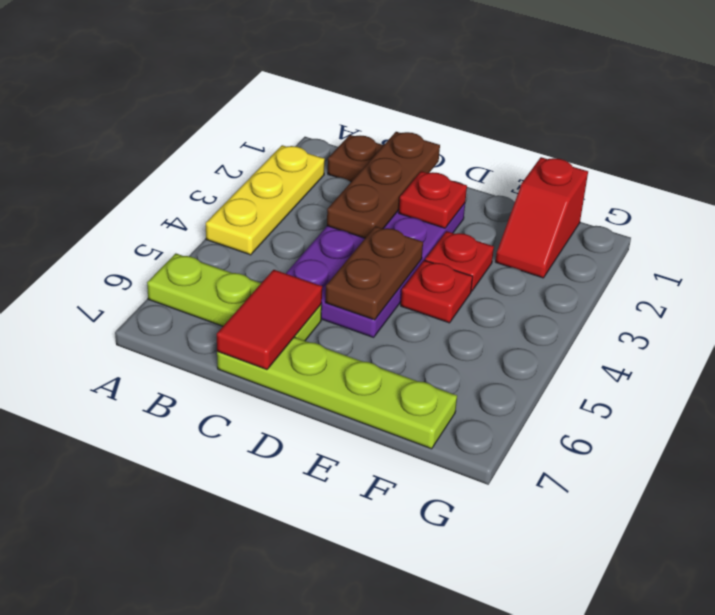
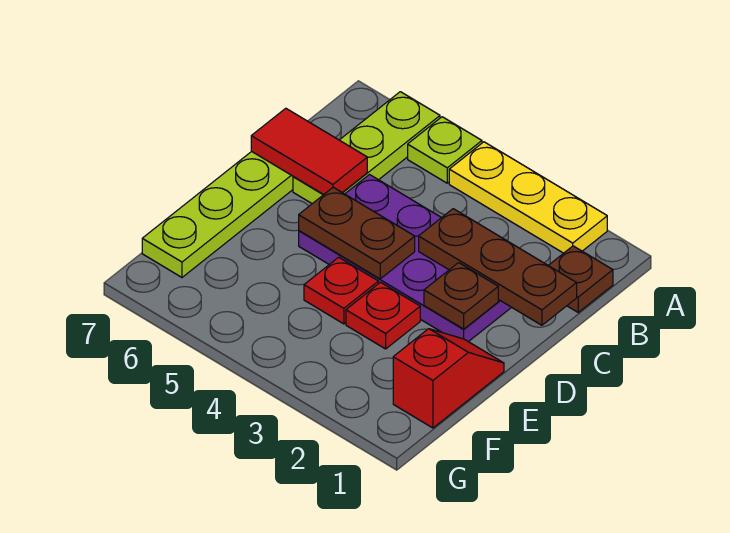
none -> lime plate A5 level 1
red plate D2 level 2 -> brown plate D2 level 2
red slope F1:F2 level 1 top 1 -> red slope E1:F1 level 1 top F

